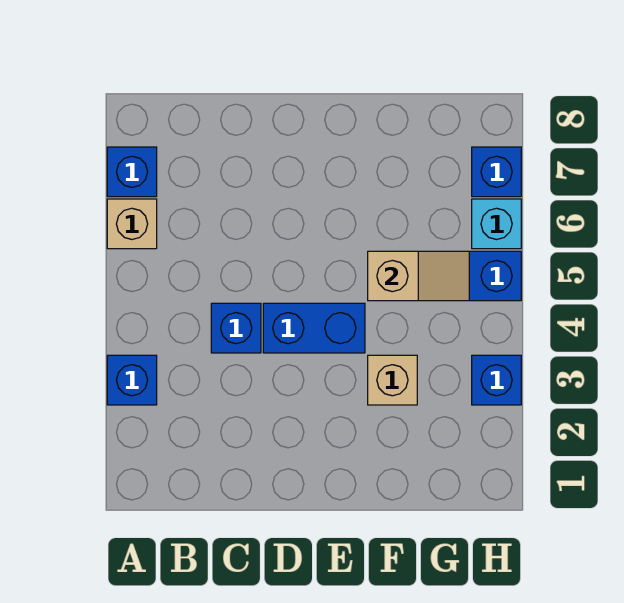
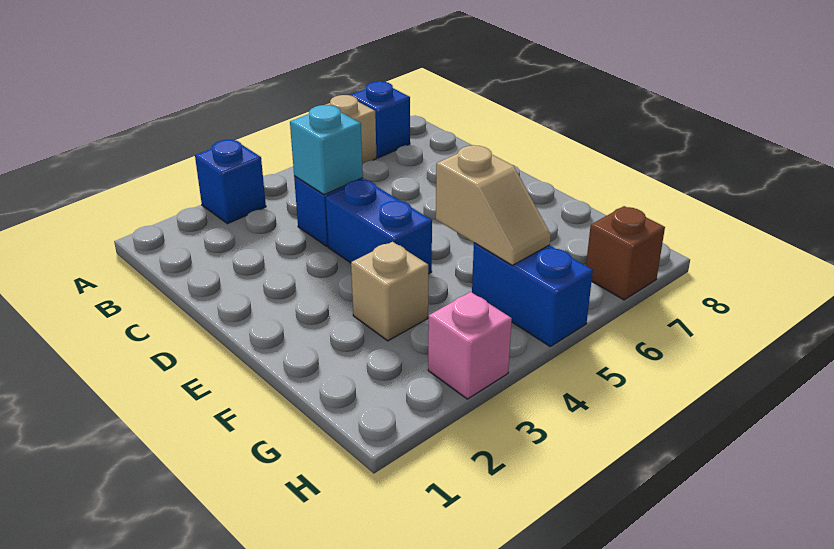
blue brick H3 level 1 -> pink brick H3 level 1
cyan brick H6 level 1 -> cyan brick C4 level 2
blue brick H7 level 1 -> brown brick H7 level 1

